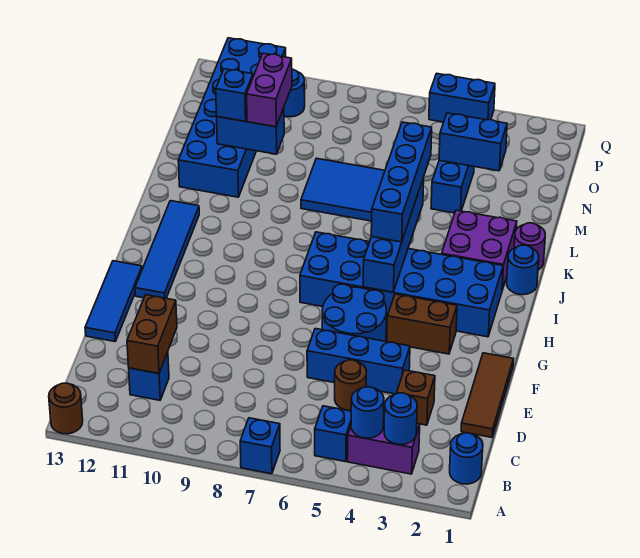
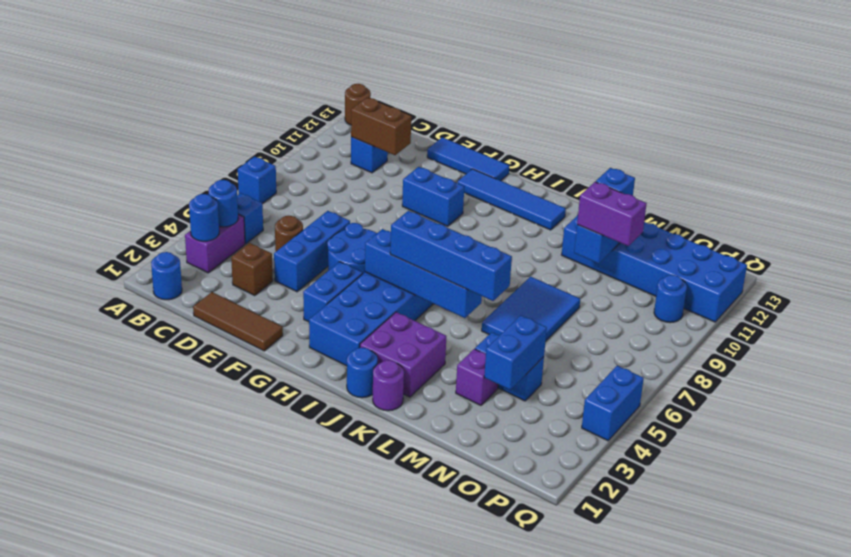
none -> blue brick F10:G10 level 1
brown brick G3:G4 level 1 -> blue brick G3:G4 level 1
none -> purple brick M3 level 1

